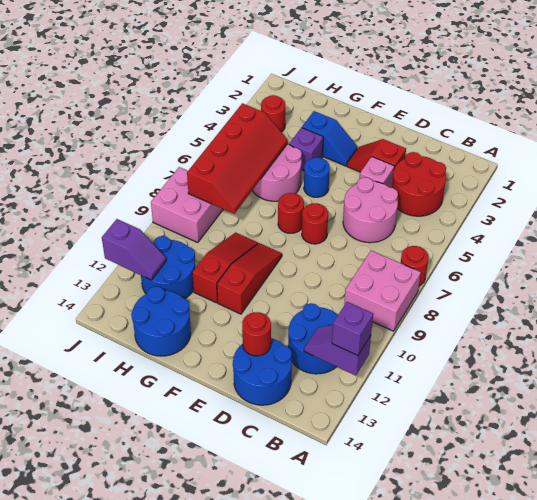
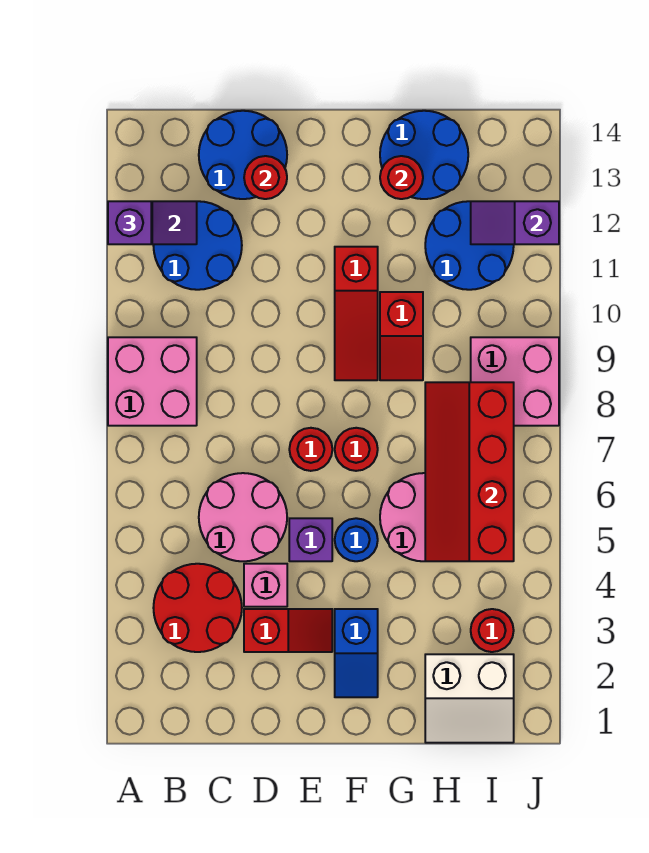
red round brick A7 level 1 -> red round brick G13 level 2
blue slope F3:G3 level 1 top G -> blue slope F2:F3 level 1 top 3
purple brick G4 level 1 -> purple brick E5 level 1
red slope G9:G11 level 1 top 11 -> red slope G9:G10 level 1 top 10
none -> white slope H1:I2 level 1 top 2

